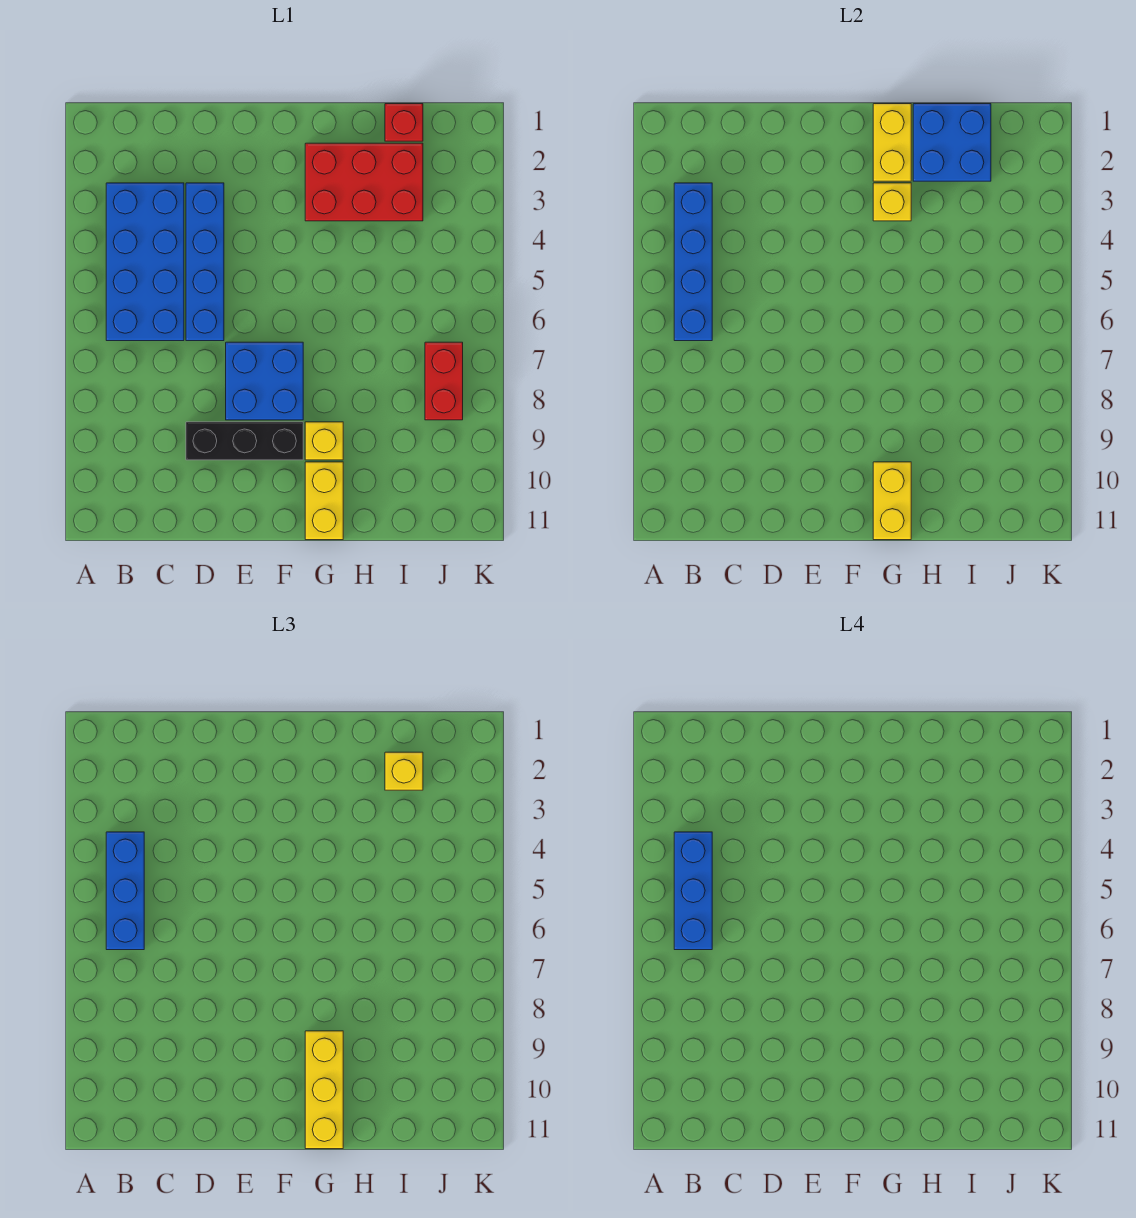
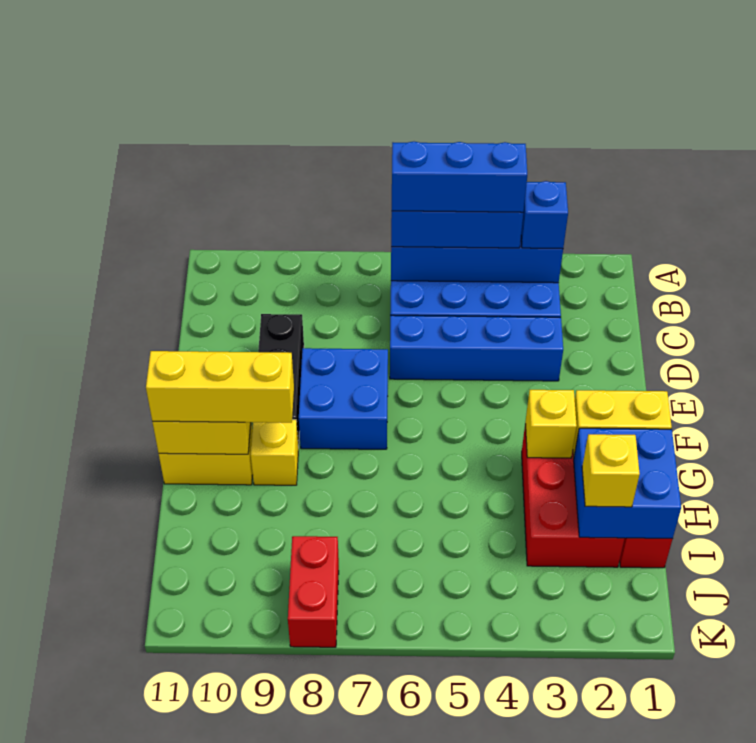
none -> blue brick B3 level 3
red brick J7:J8 level 1 -> red brick J8:K8 level 1

